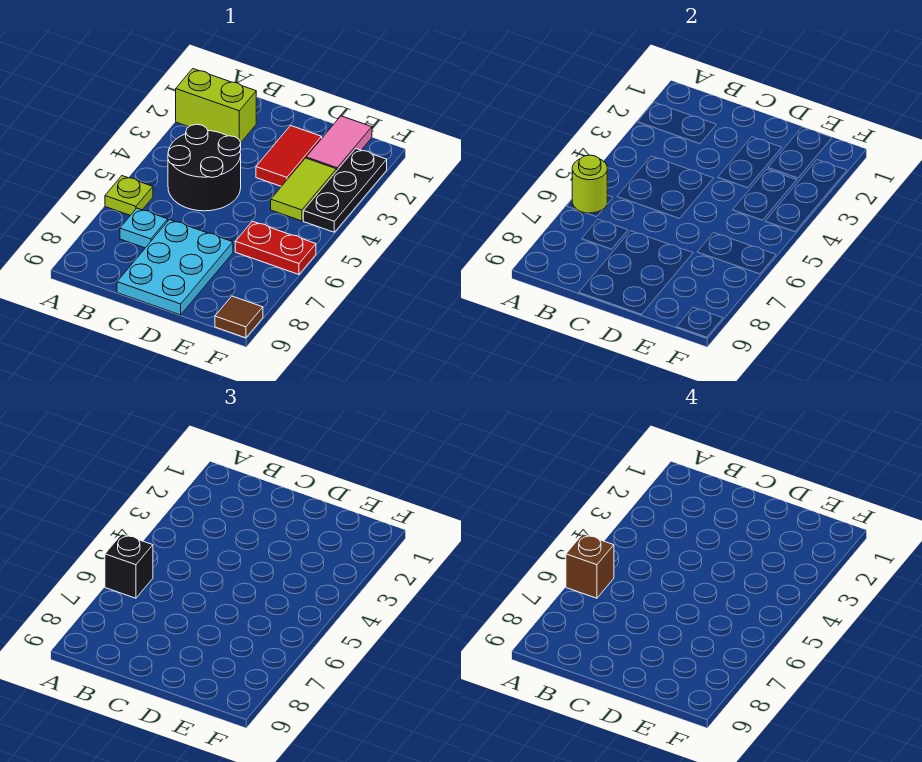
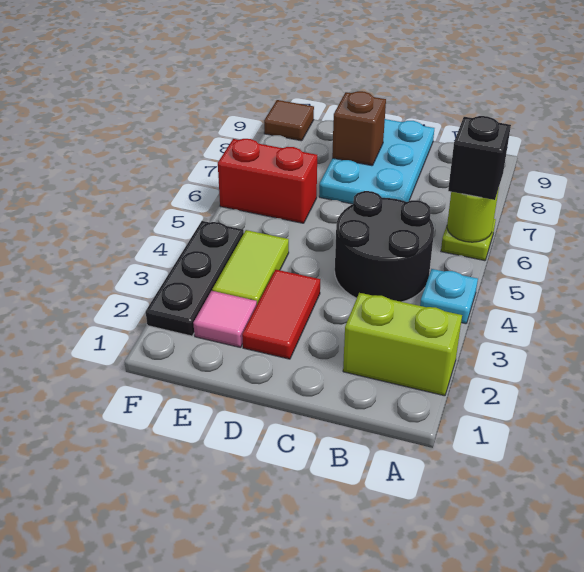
brown brick A6 level 4 -> brown brick D8 level 2
cyan plate B7 level 1 -> cyan plate A4 level 1
pink tile E1:E2 level 1 -> pink tile E2 level 1
red plate E6:F6 level 1 -> red brick E6:F6 level 1

